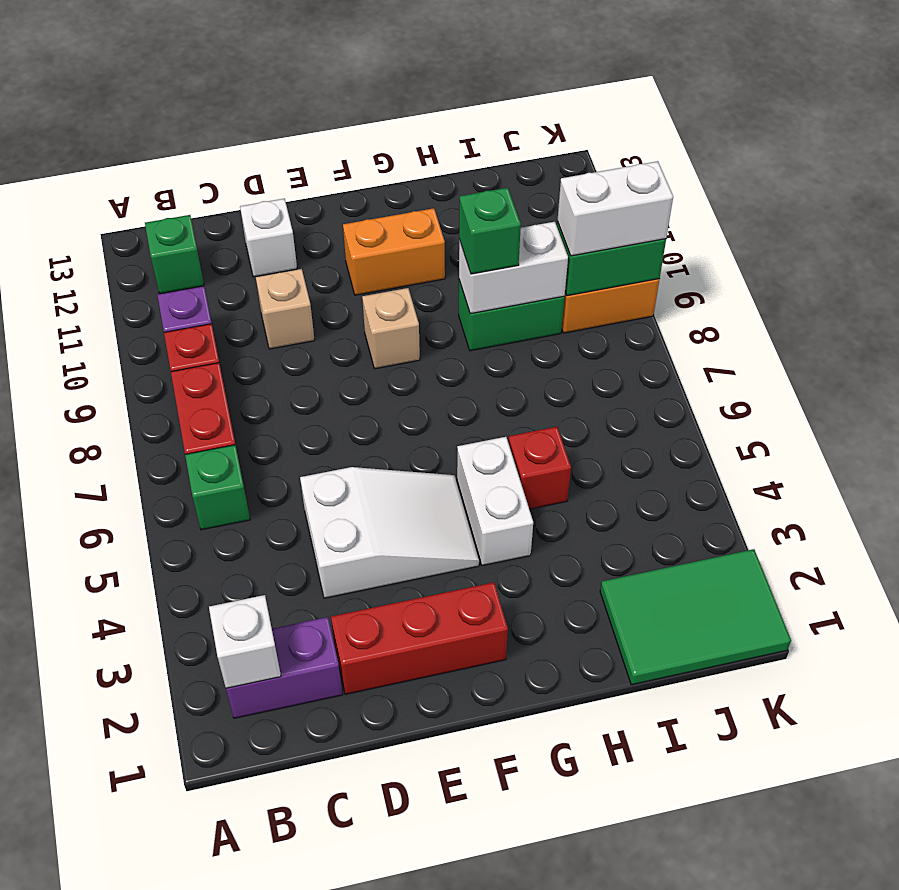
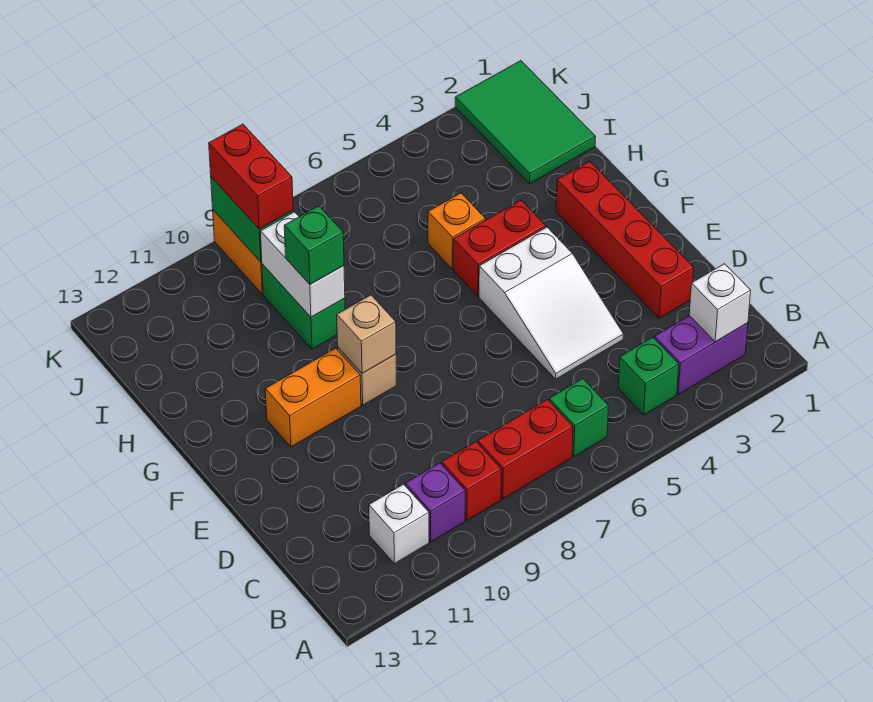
purple brick B2:C2 level 1 -> purple brick B2:B3 level 1
green brick B12 level 1 -> green brick B4 level 1
red brick D2:F2 level 1 -> red brick D2:G2 level 1
white slope D4:F5 level 1 top D -> white slope D4:F5 level 1 top F
tan brick D10 level 1 -> tan brick F9 level 2
white brick D12 level 1 -> white brick B11 level 1
orange brick F11:G11 level 1 -> orange brick F10:F11 level 1
white brick G4:G5 level 1 -> red brick G4:G5 level 1
red brick H5 level 1 -> orange brick H5 level 1
white brick J9:K9 level 3 -> red brick J9:K9 level 3

